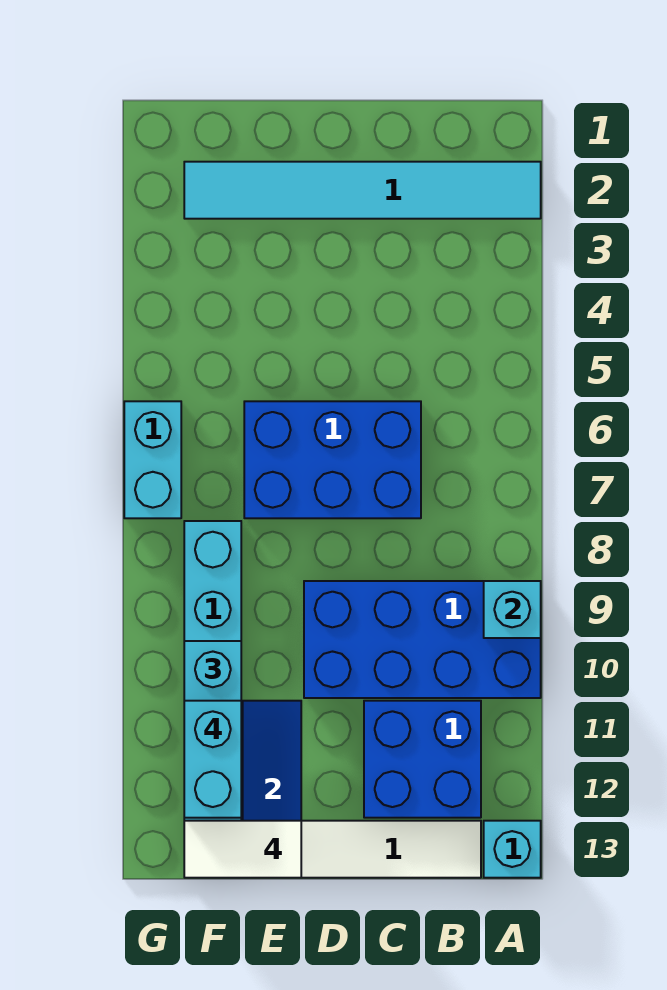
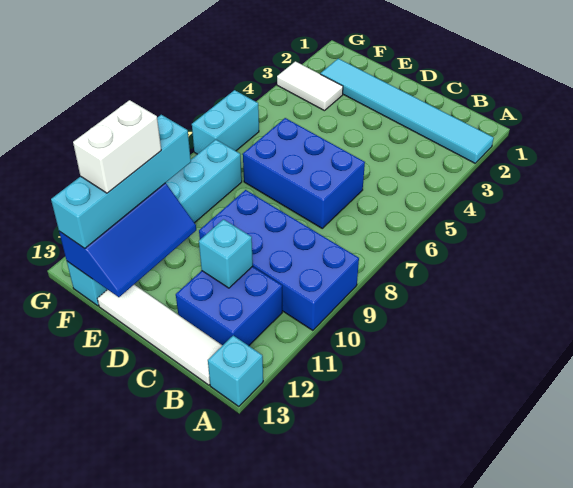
cyan brick A9 level 2 -> cyan brick C11 level 2
white tile E13:F13 level 4 -> white tile F3:G3 level 1
cyan brick F11:F12 level 4 -> white brick F11:F12 level 4

